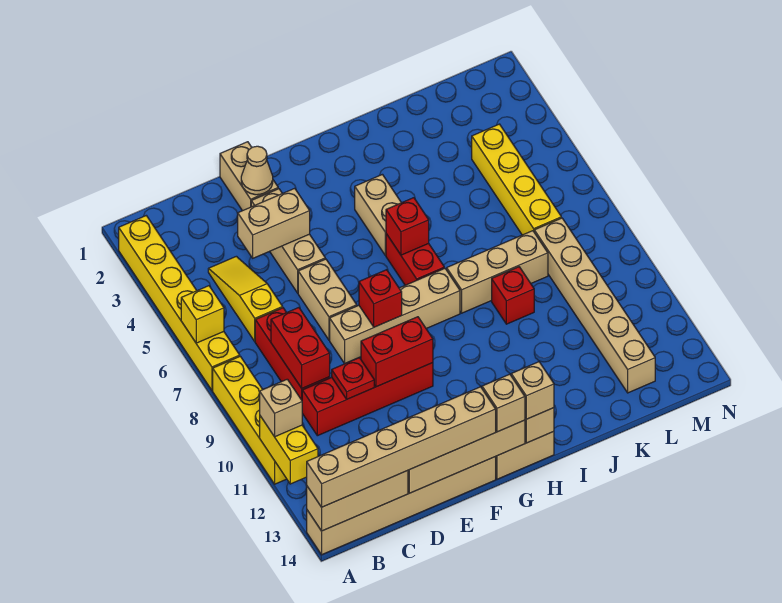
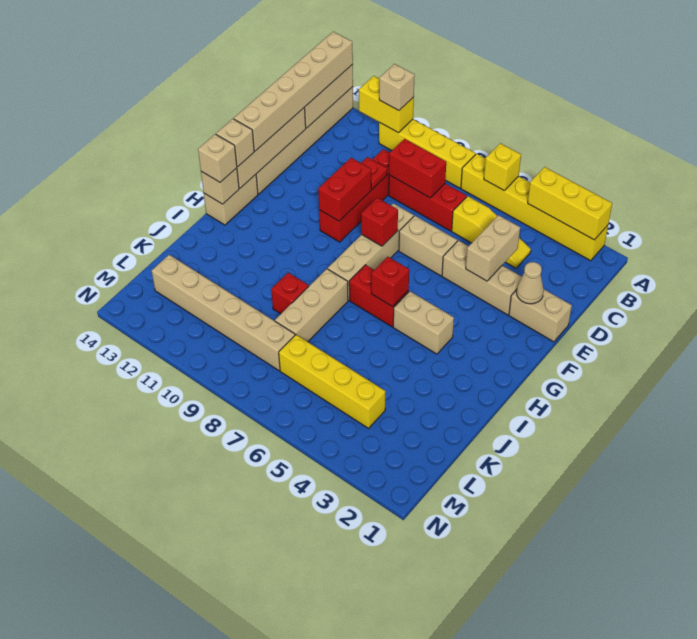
none -> yellow brick A2:A4 level 2

